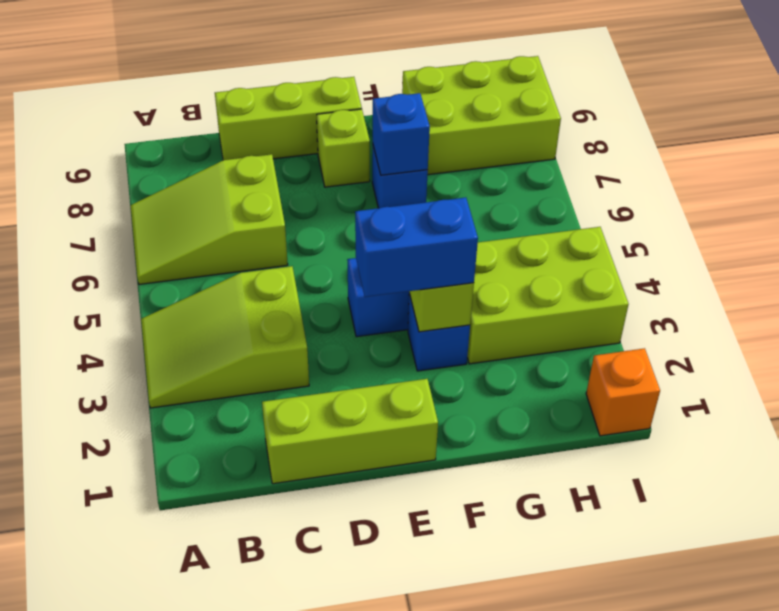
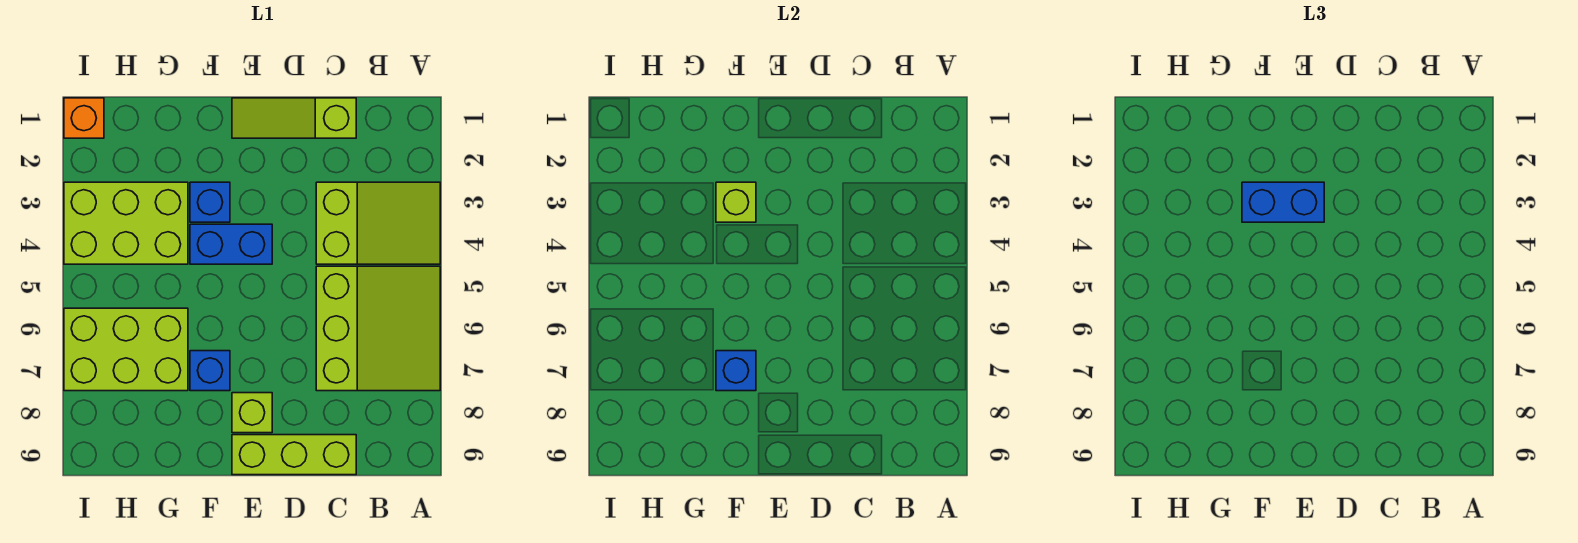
lime slope A6:C7 level 1 top C -> lime slope A5:C7 level 1 top C
lime brick C1:E1 level 1 -> lime slope C1:E1 level 1 top C
lime brick G8:I9 level 1 -> lime brick G6:I7 level 1

